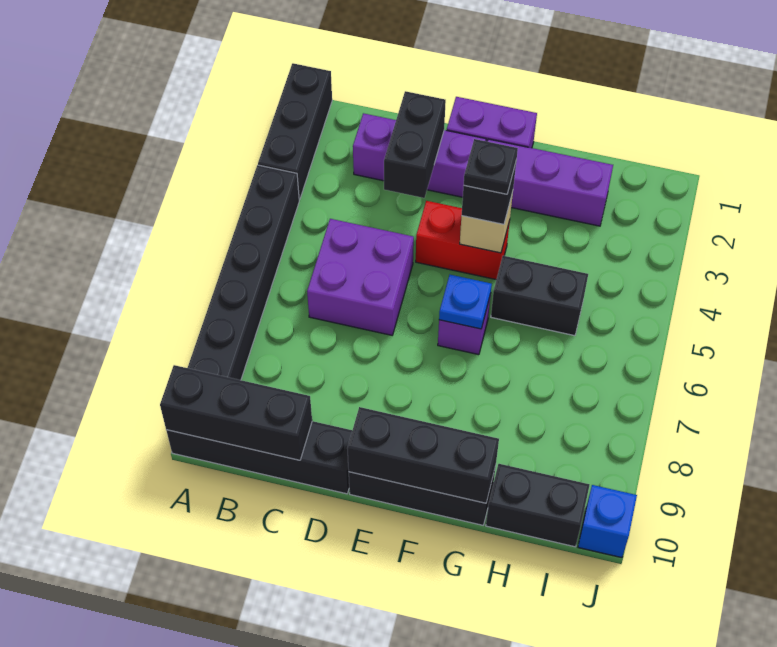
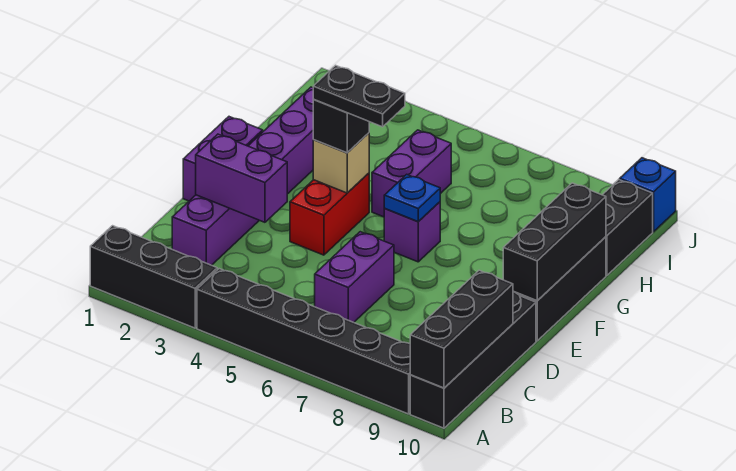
purple brick C5:D6 level 1 -> purple brick C6:D6 level 1
black brick D2:D3 level 2 -> purple brick D2:D3 level 2
black plate F4 level 4 -> black plate F4:F5 level 4
black brick G5:H5 level 1 -> purple brick G5:H5 level 1

